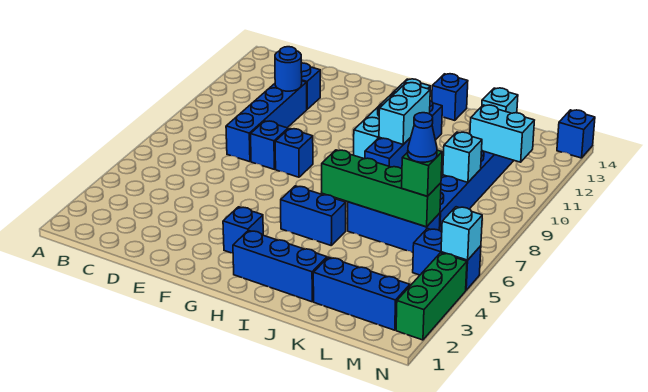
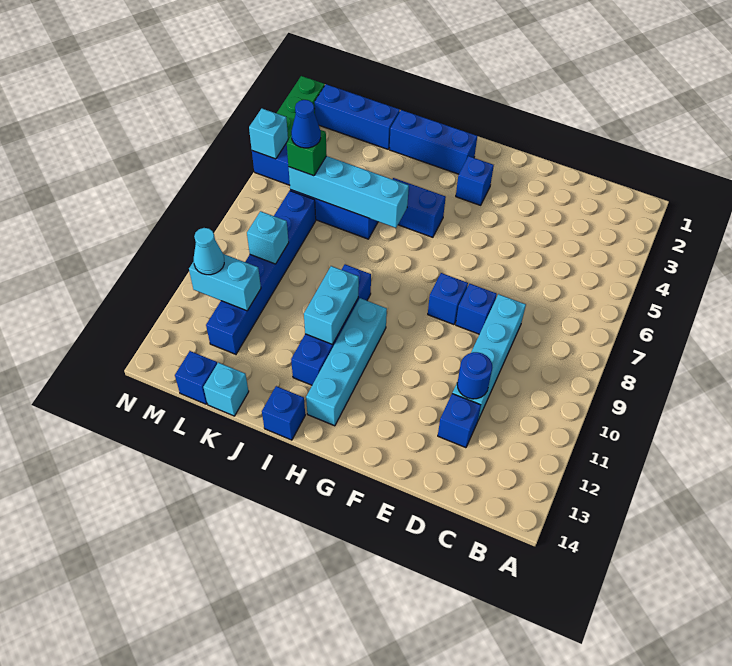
blue brick D8:D11 level 1 -> cyan brick D8:D11 level 1
green brick I6:L6 level 2 -> cyan brick I6:L6 level 2
none -> cyan cone M11 level 3
blue brick N14 level 1 -> blue brick L14 level 1

